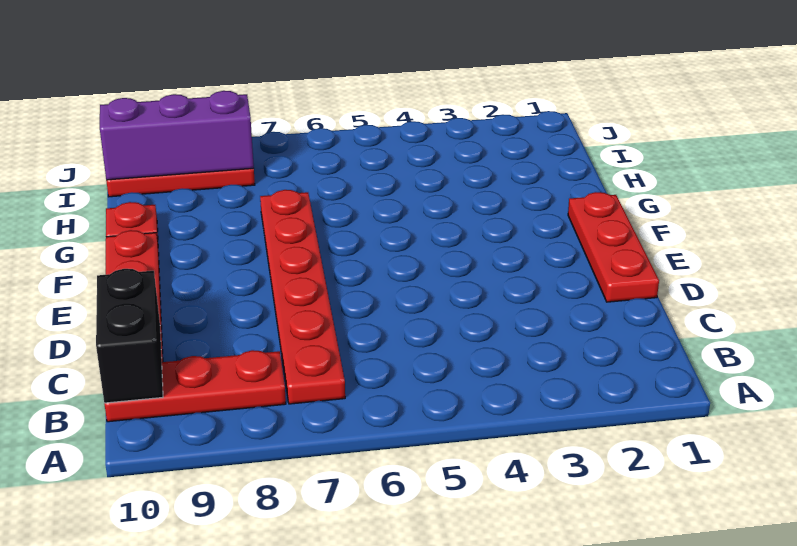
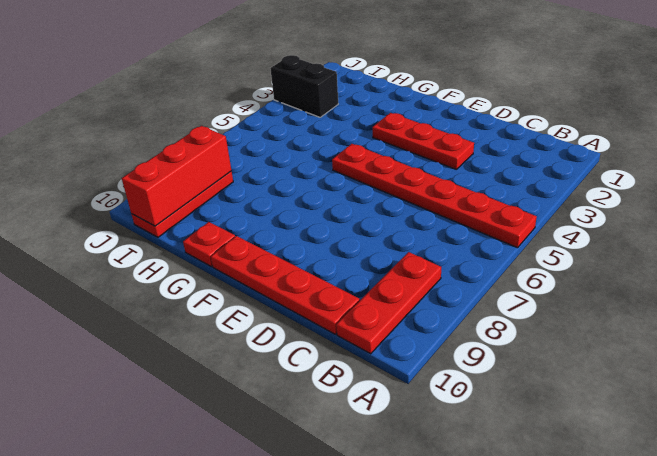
red plate B7:G7 level 1 -> red plate A5:F5 level 1
black brick B10:C10 level 2 -> black brick I3:J3 level 1
red plate D1:F1 level 1 -> red plate D3:F3 level 1
purple brick I8:I10 level 2 -> red brick I8:I10 level 2

